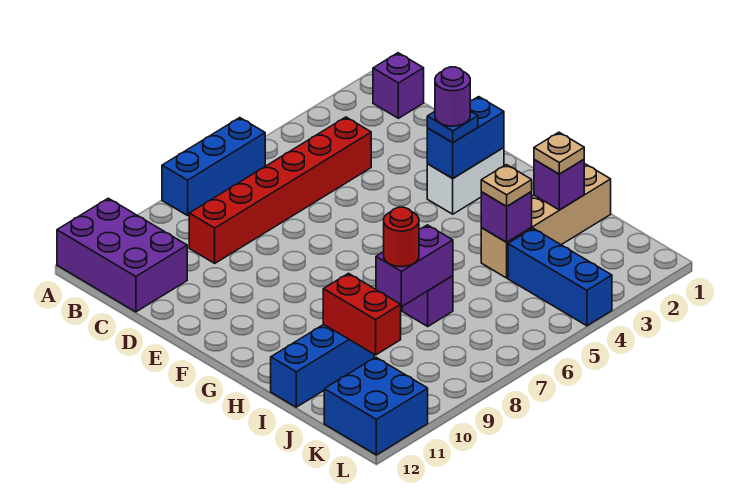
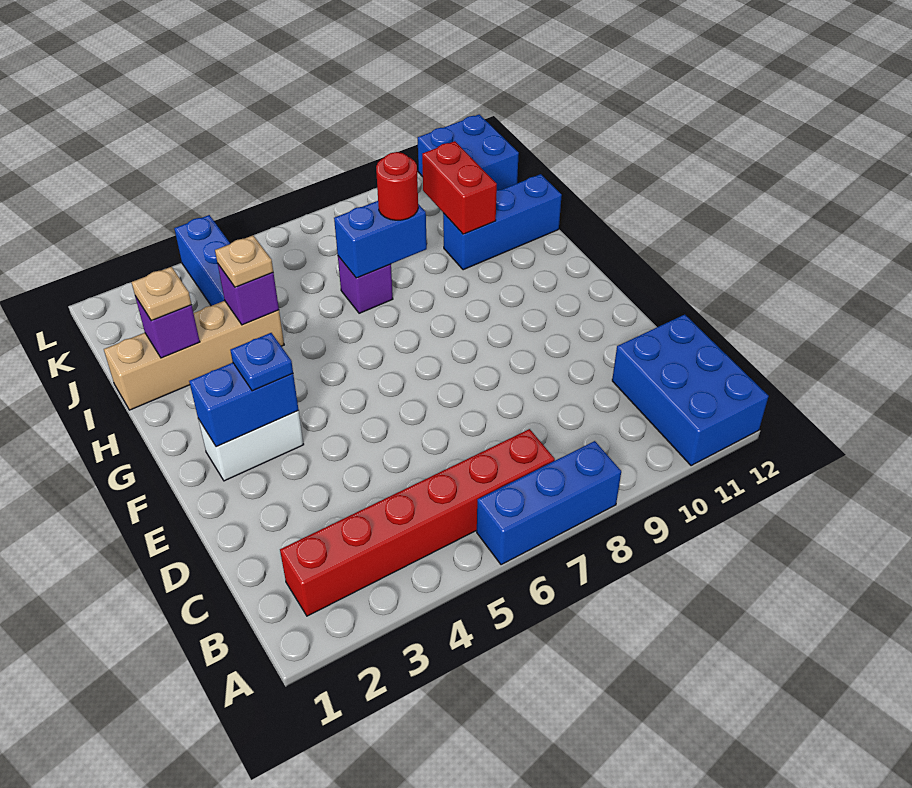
purple brick A11:C12 level 1 -> blue brick A11:C12 level 1
purple brick B1 level 1 -> none
red brick C4:C9 level 1 -> red brick B2:B7 level 1
purple round brick F3 level 4 -> none
purple brick I7:I8 level 2 -> blue brick I7:I8 level 2

